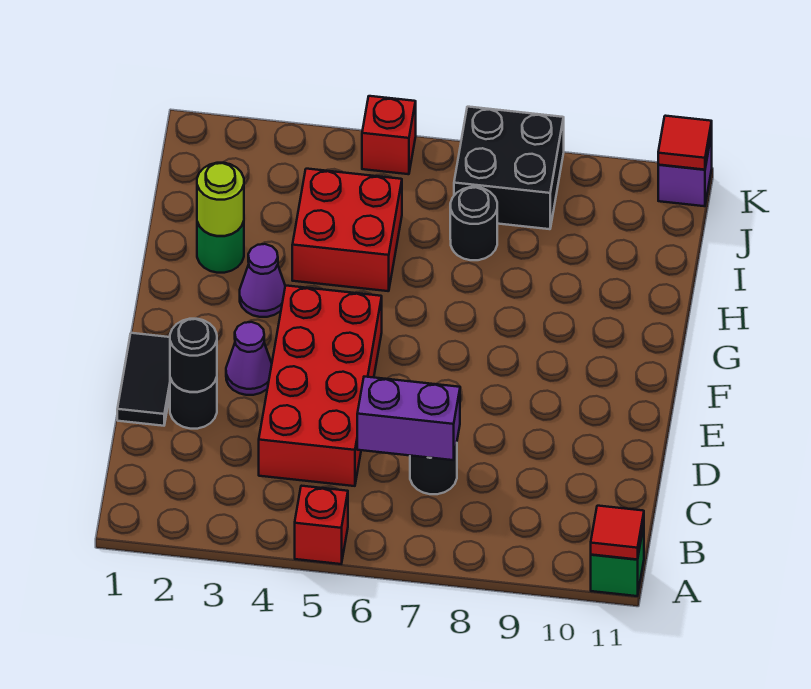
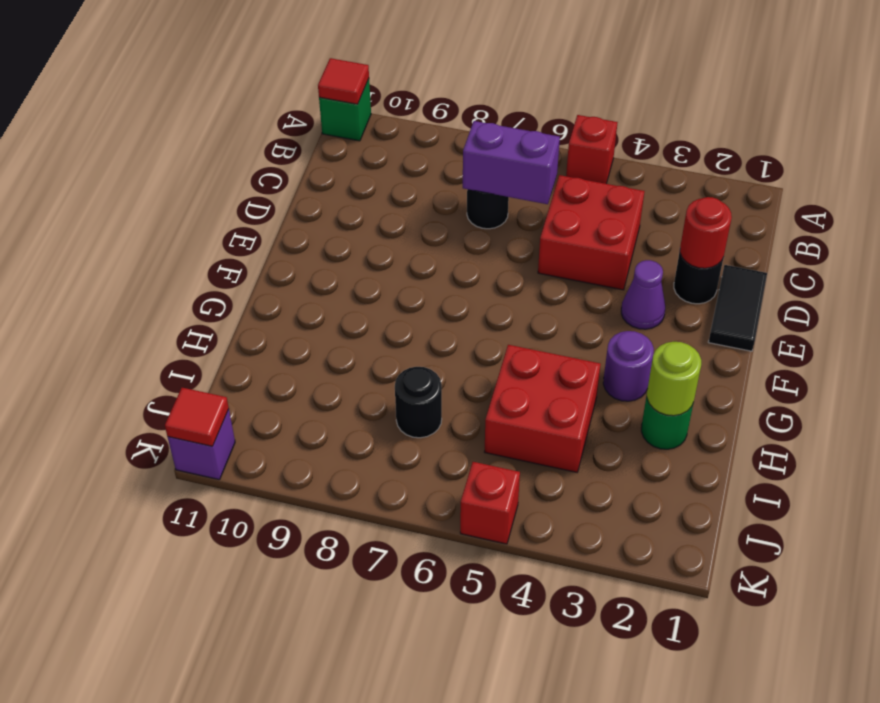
red brick C4:F5 level 1 -> red brick C4:D5 level 1
black round brick D2 level 2 -> red round brick D2 level 2
purple cone G3 level 1 -> purple round brick G3 level 1
black brick J7:K8 level 1 -> none

